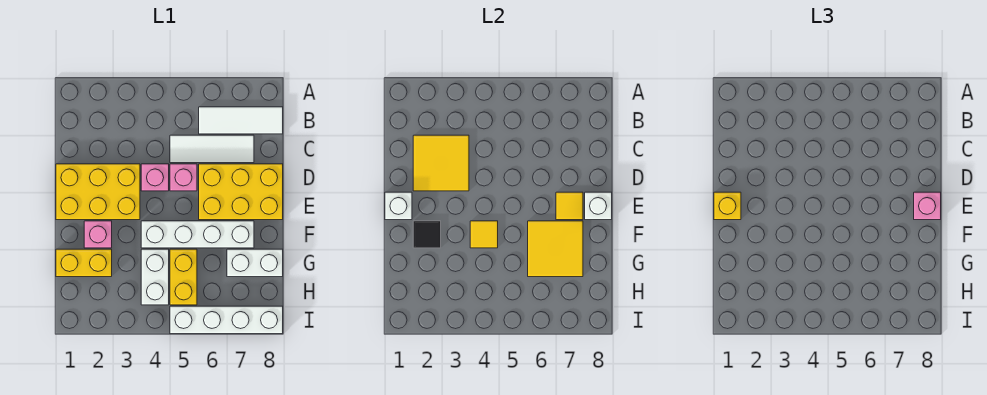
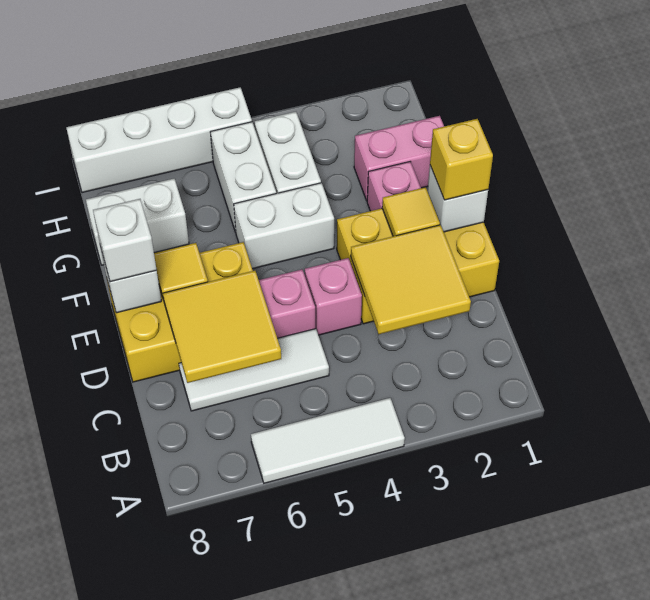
white tile B6:B8 level 1 -> white tile A4:A6 level 1
pink brick E8 level 3 -> white brick E8 level 3
black tile F2 level 2 -> none
white brick F4:F7 level 1 -> white brick F4:F5 level 1
yellow tile F4 level 2 -> yellow tile E2 level 2
yellow tile F6:G7 level 2 -> yellow tile C6:D7 level 2
yellow brick G1:G2 level 1 -> pink brick G1:G2 level 1
yellow brick G5:H5 level 1 -> white brick G5:H5 level 1

